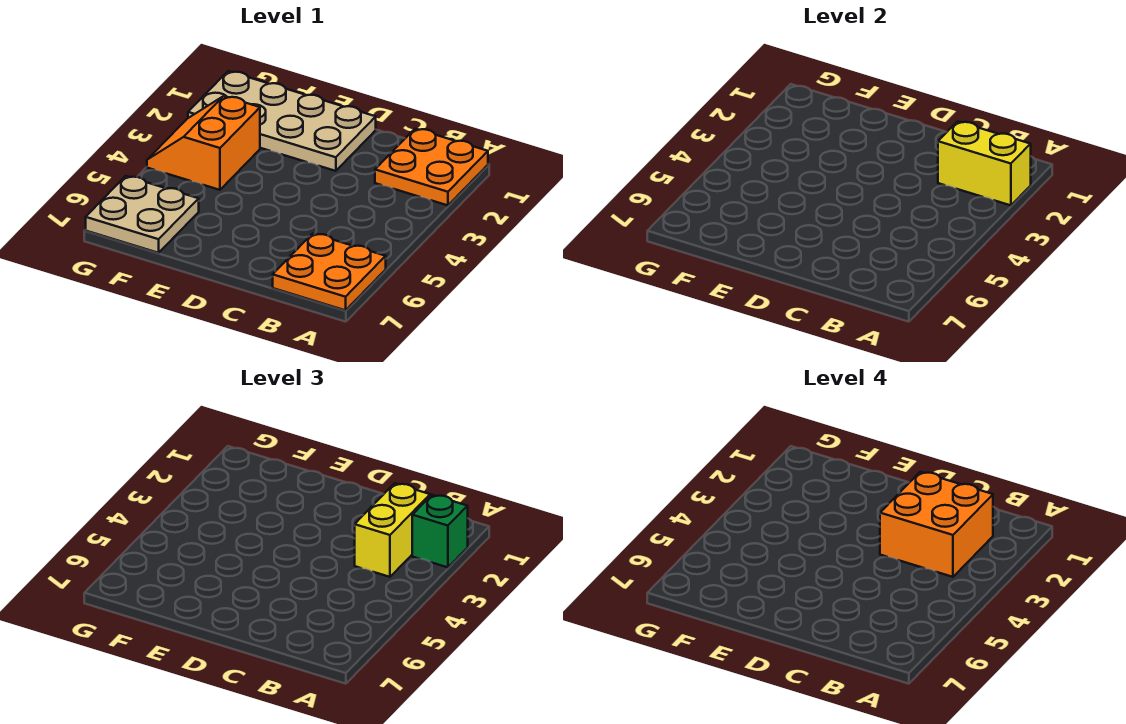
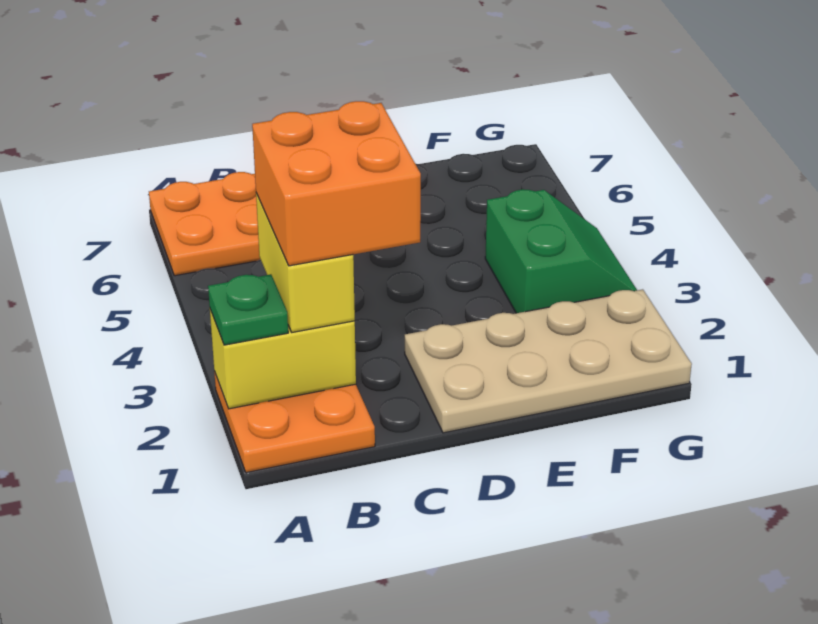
green brick A2 level 3 -> green plate A2 level 3
orange slope F3:G4 level 1 top F -> green slope F3:G4 level 1 top F
tan plate F6:G7 level 1 -> none

